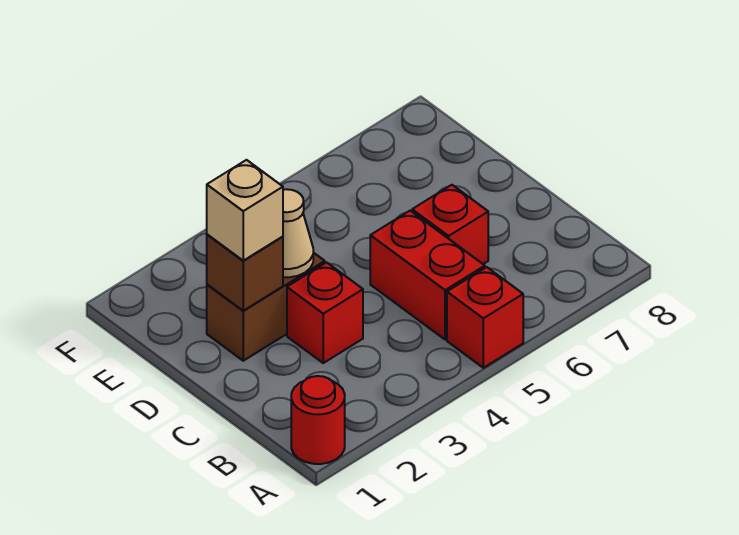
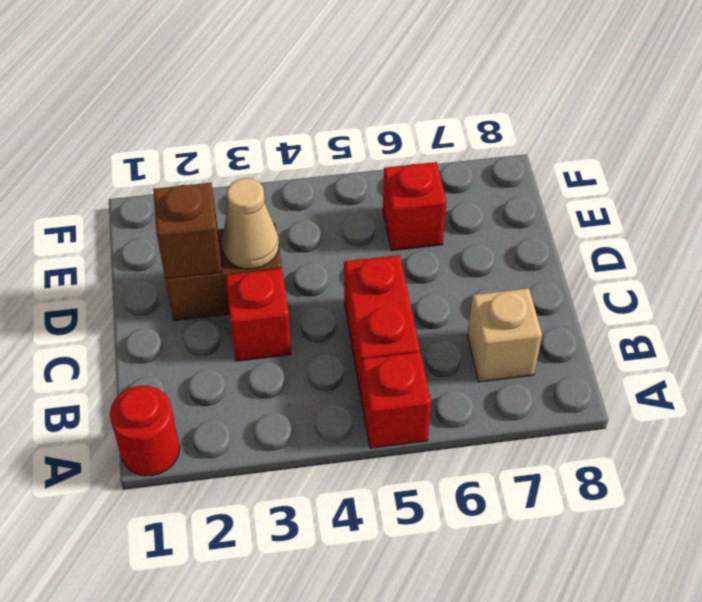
red brick C6 level 1 -> red brick E6 level 1
tan brick D2 level 3 -> tan brick B7 level 1

